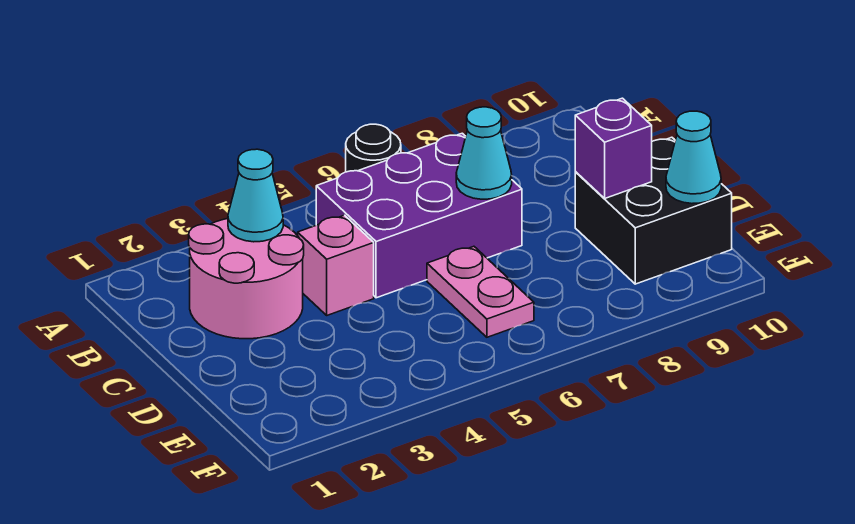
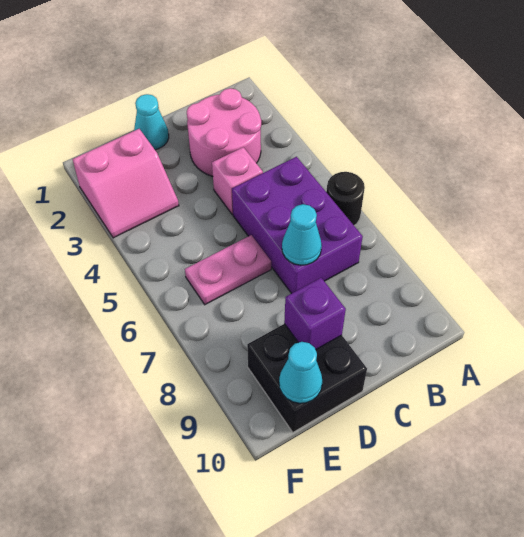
cyan cone B3 level 2 -> cyan cone D1 level 1
none -> pink slope E2:F3 level 1 top 2

